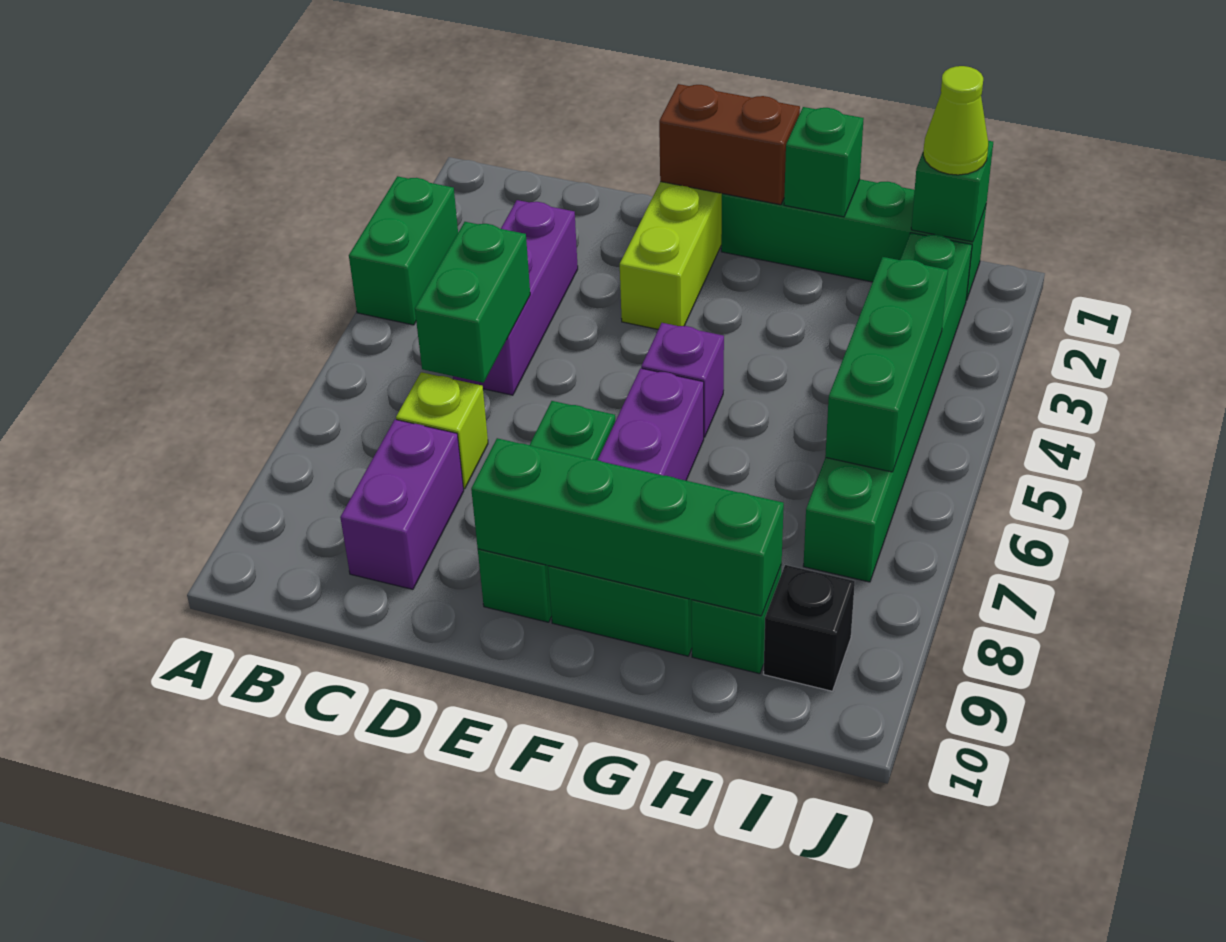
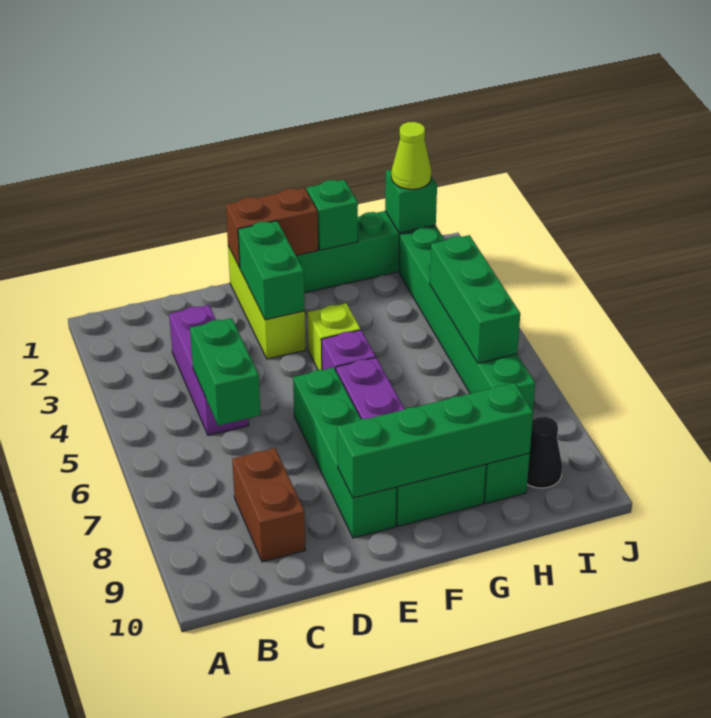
green brick A3:A4 level 1 -> green brick E2:E3 level 2
lime brick C7 level 1 -> lime brick F4 level 1
purple brick C8:C9 level 1 -> brown brick C8:C9 level 1
green brick E7:E9 level 1 -> green brick E6:E9 level 1
black brick I9 level 1 -> black cone I9 level 1

